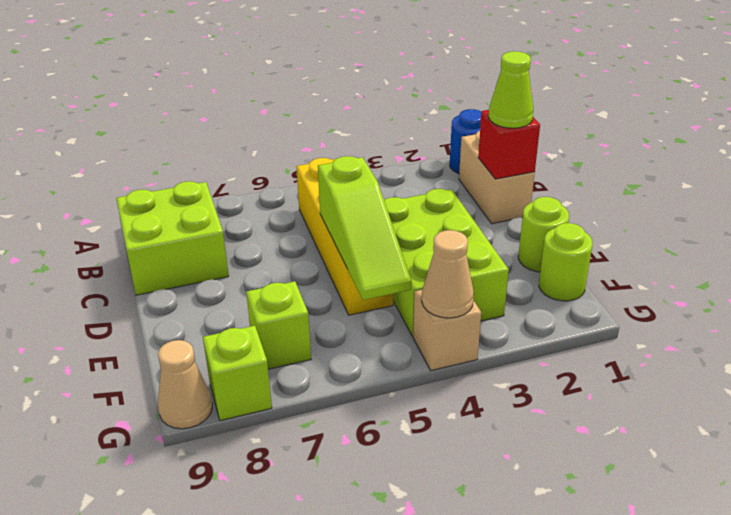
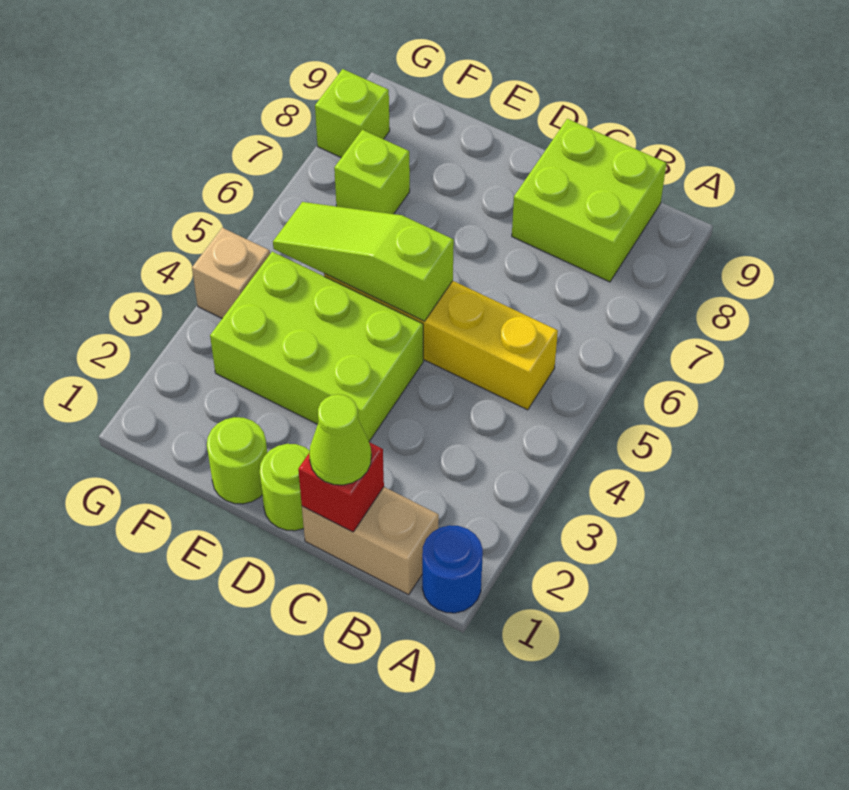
lime round brick F1 level 1 -> lime round brick D1 level 1
tan cone G4 level 2 -> none
tan cone G9 level 1 -> none

